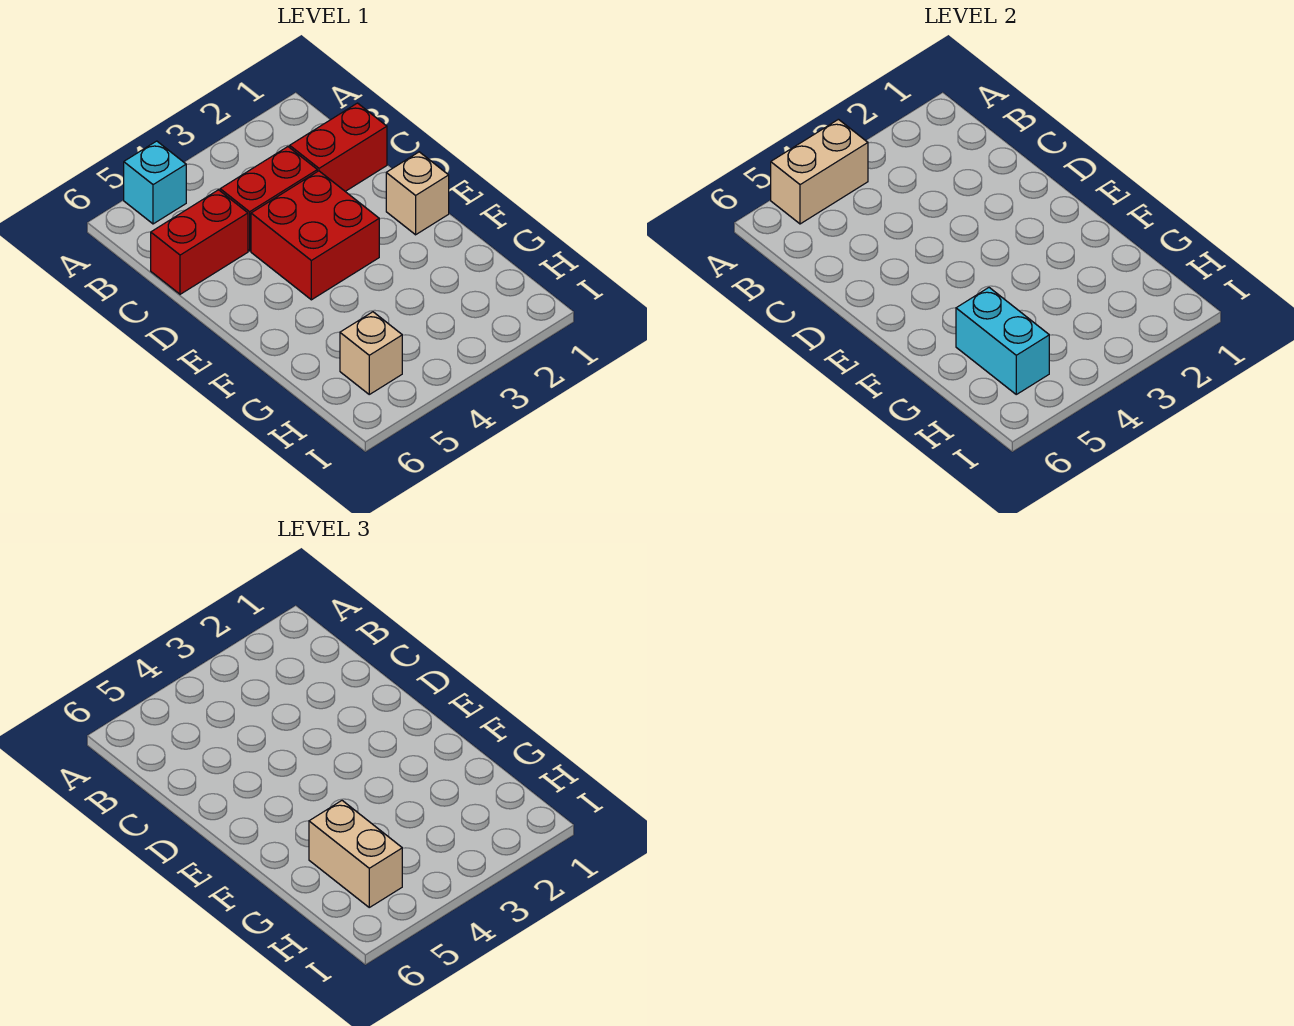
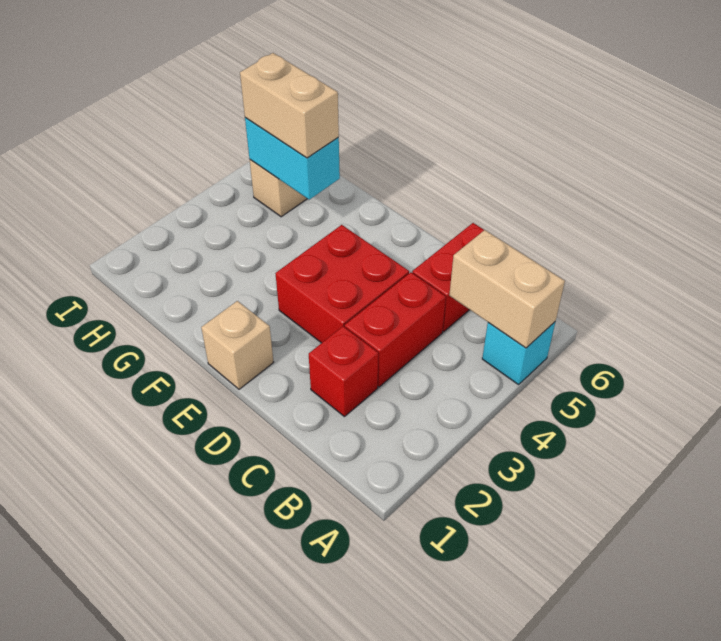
tan brick A4:A5 level 2 -> tan brick A5:B5 level 2
red brick C1:C2 level 1 -> red brick C2 level 1

